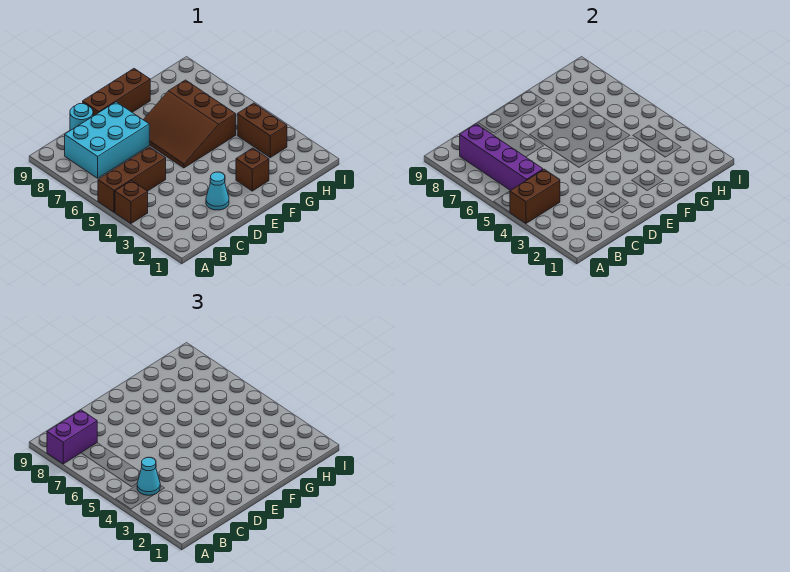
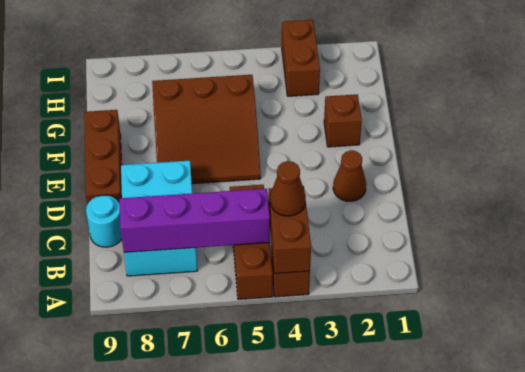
purple brick A8:B8 level 3 -> none
cyan cone B4 level 3 -> brown cone B4 level 3
cyan cone D2 level 1 -> brown cone D2 level 1
brown brick H3:H4 level 1 -> brown brick H3:I3 level 1

